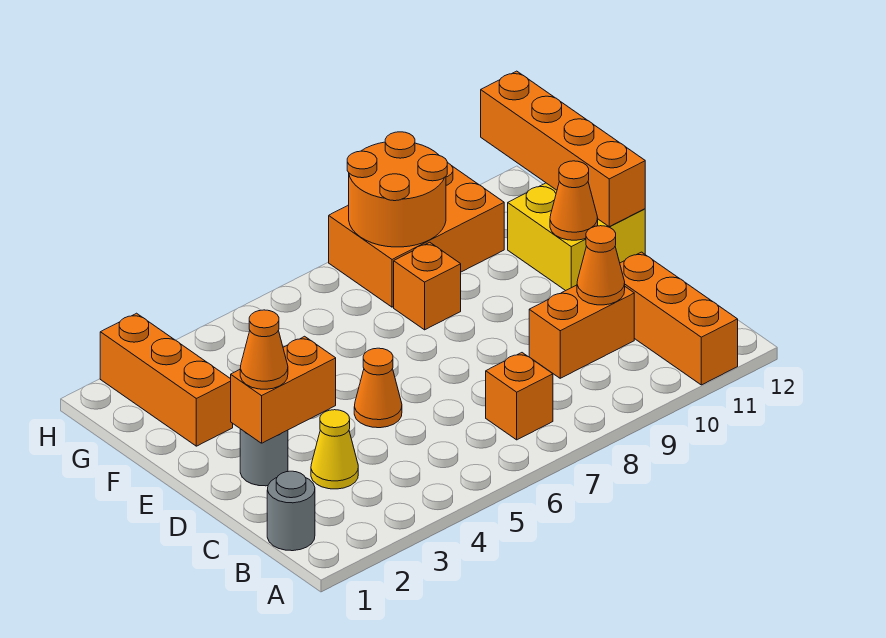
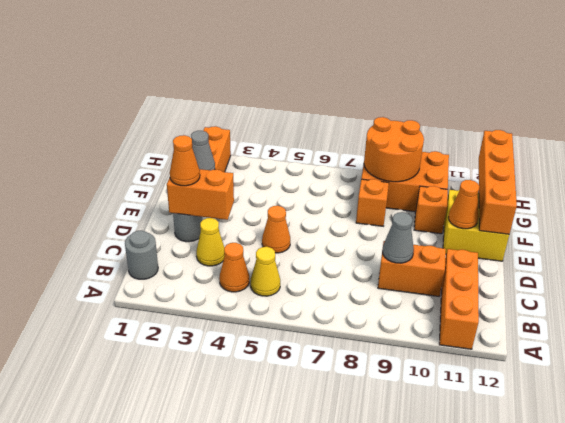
none -> yellow cone B5 level 1
orange brick B7 level 1 -> orange brick F10 level 1
none -> grey cone C9 level 2
orange cone C10 level 2 -> orange cone B4 level 1
none -> grey cone F2 level 2

